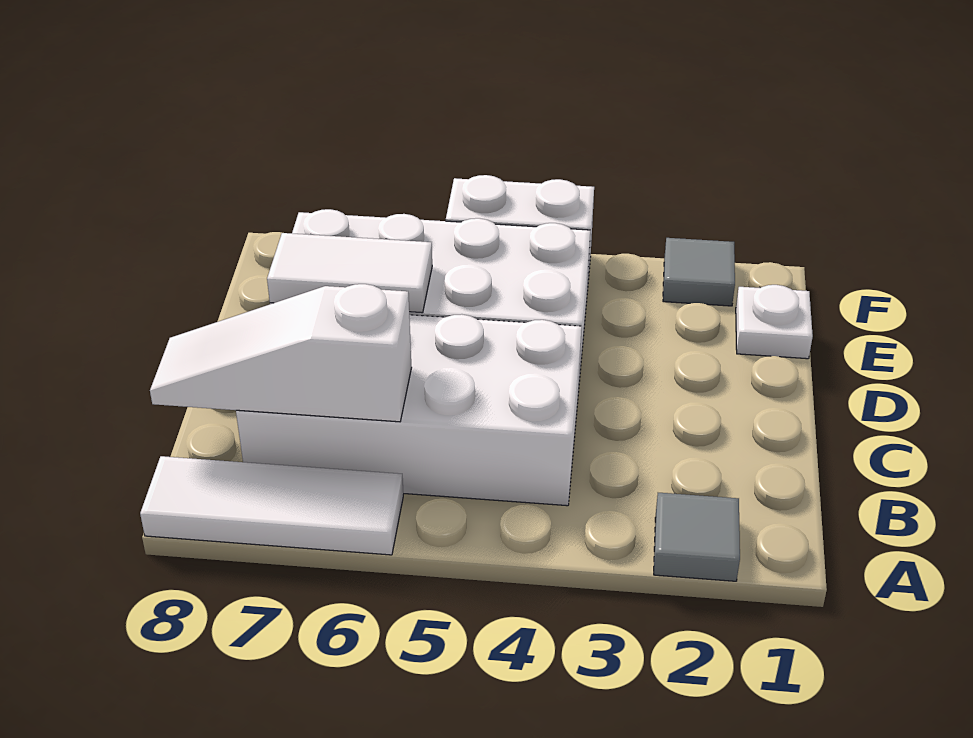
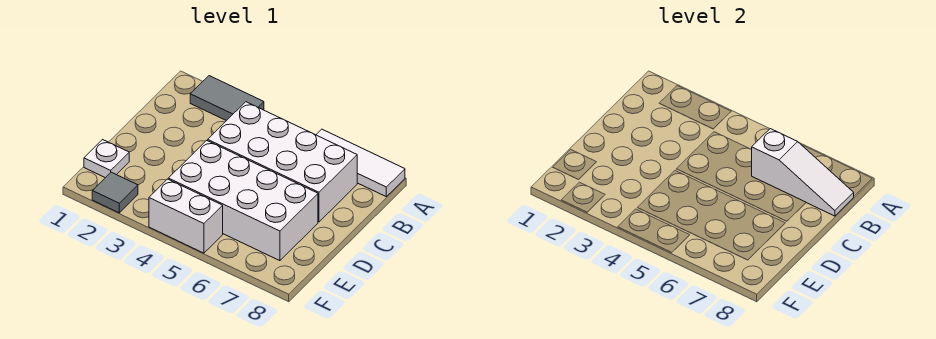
grey tile A2 level 1 -> grey tile A2:A3 level 1
white tile D6:D7 level 2 -> none

